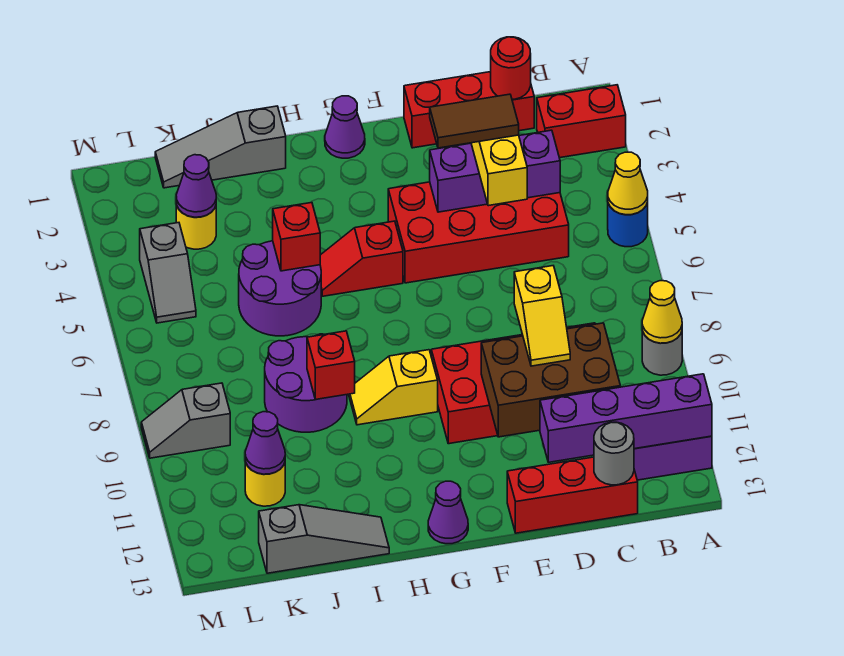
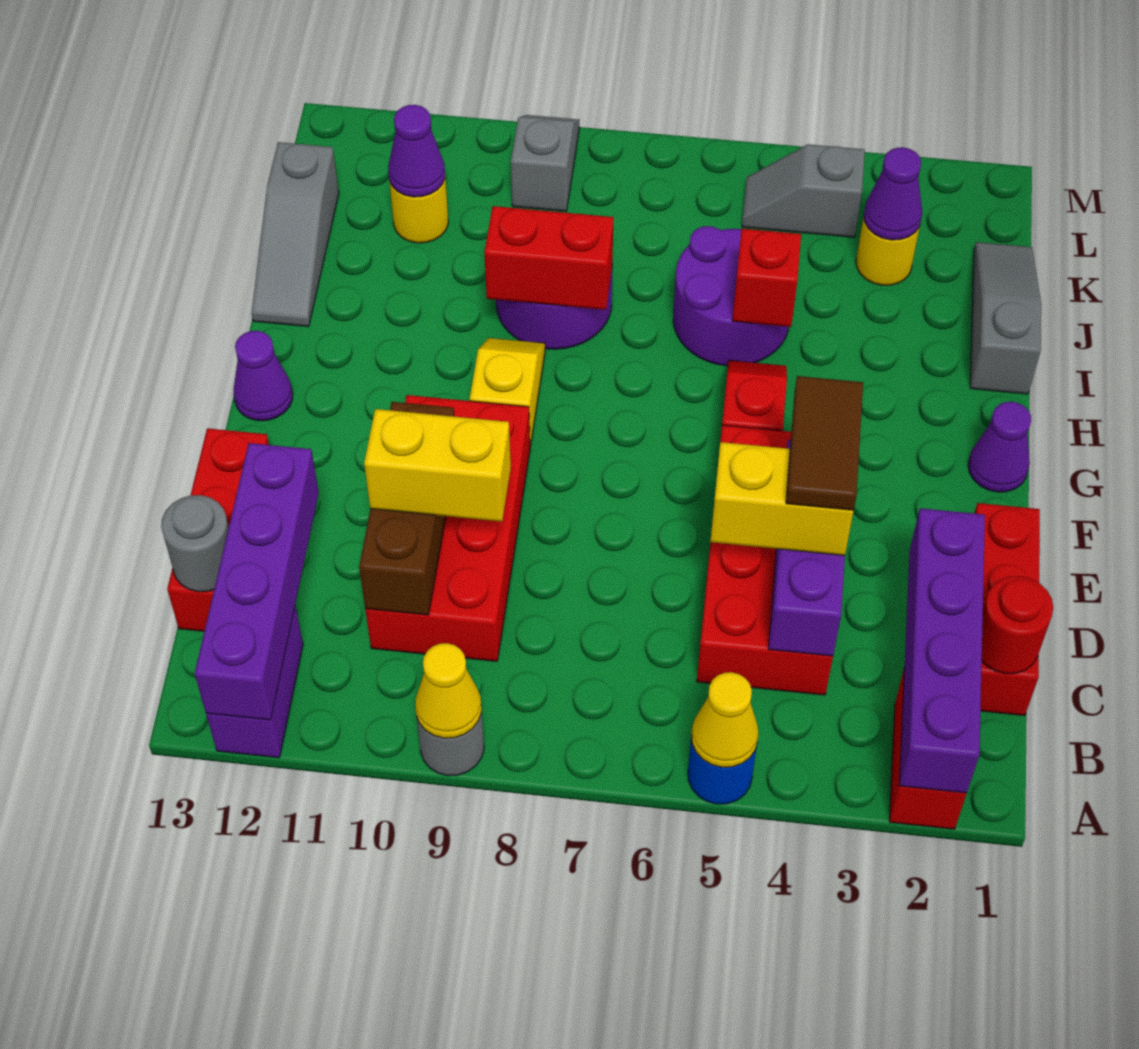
none -> purple brick A2:D2 level 2
brown brick C10:E11 level 2 -> brown brick C10:E10 level 2
yellow slope D9:D10 level 3 top 9 -> yellow brick D9:D10 level 3
red brick I9 level 2 -> red brick I8:I9 level 2

